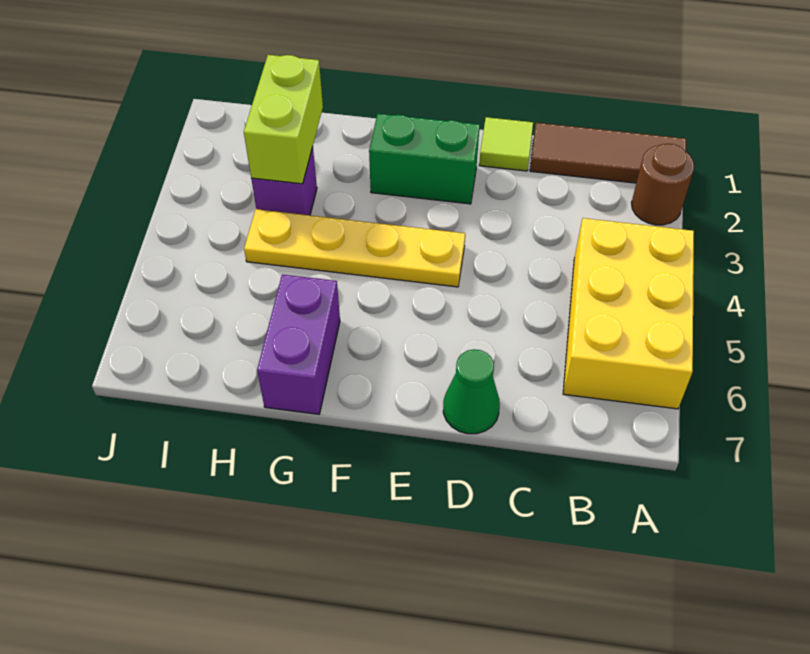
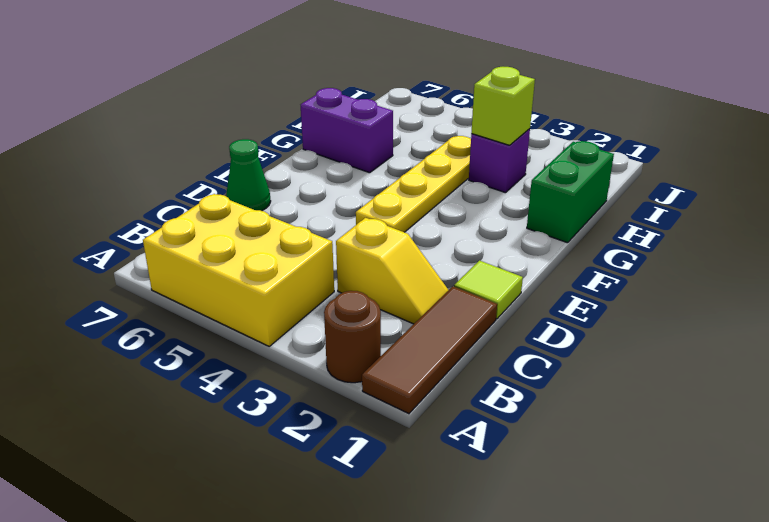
none -> yellow slope C2:C3 level 1 top 3
green brick E2:F2 level 1 -> green brick G1:H1 level 1
lime brick H2:H3 level 2 -> lime brick H3 level 2

